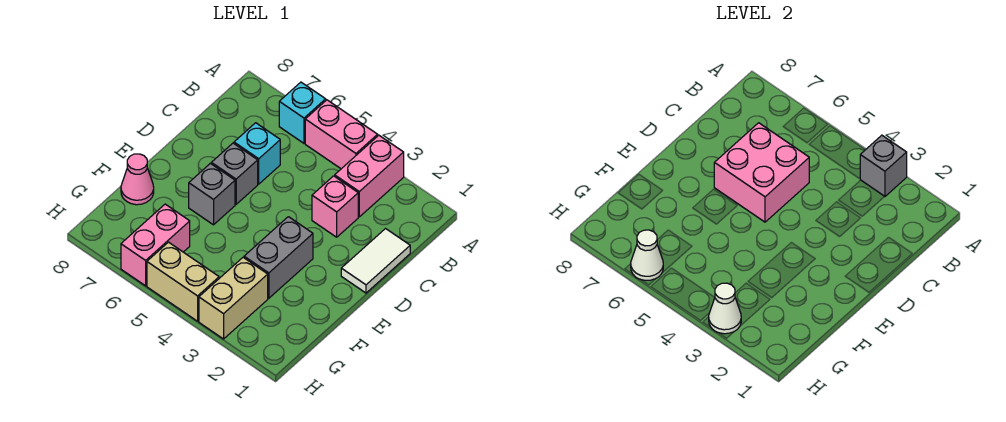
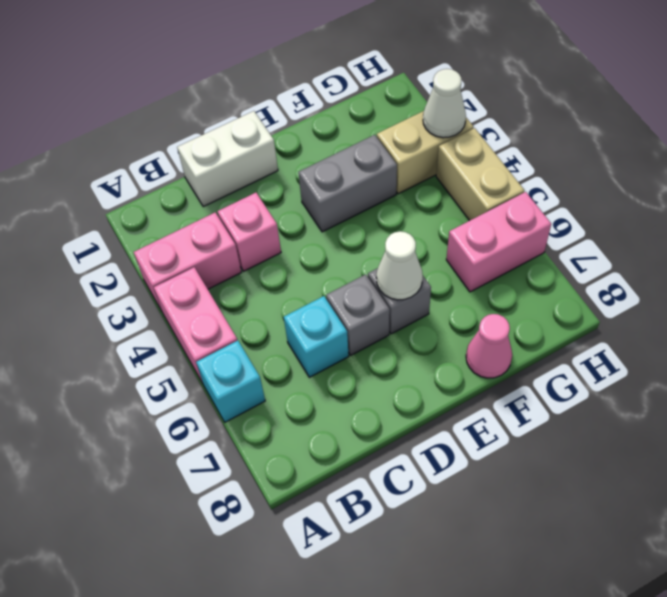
grey brick A3 level 2 -> none
white tile C1:D1 level 1 -> white brick C1:D1 level 1
pink brick C5:D6 level 2 -> none
white cone H6 level 2 -> white cone E6 level 2

